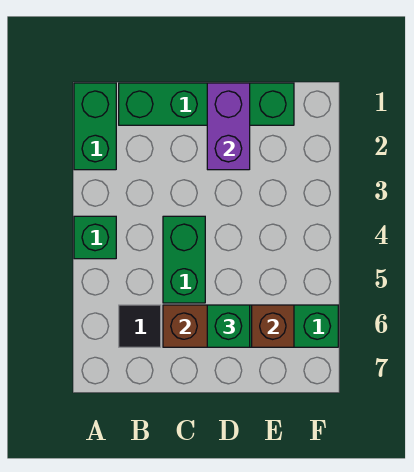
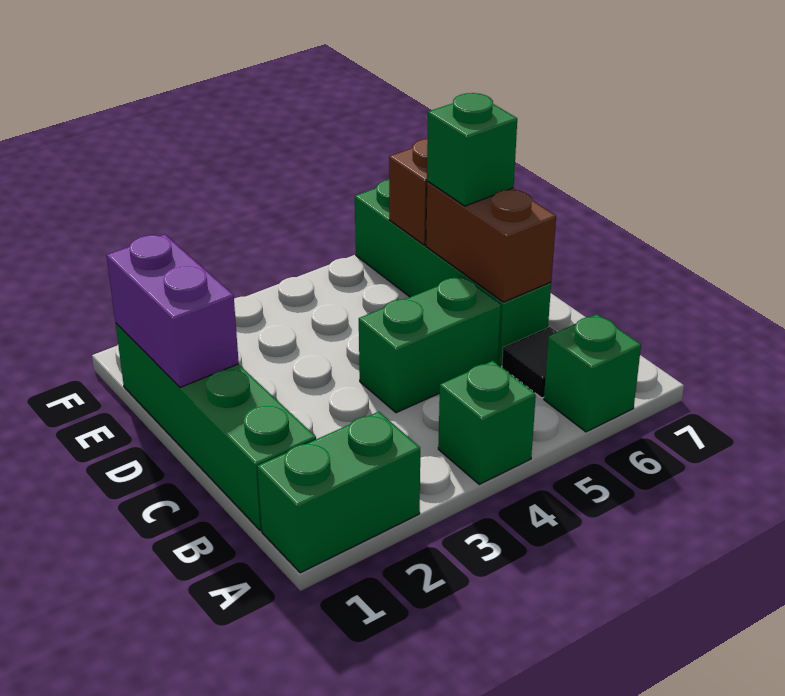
none -> green brick A6 level 1
purple brick D1:D2 level 2 -> purple brick D1:E1 level 2

